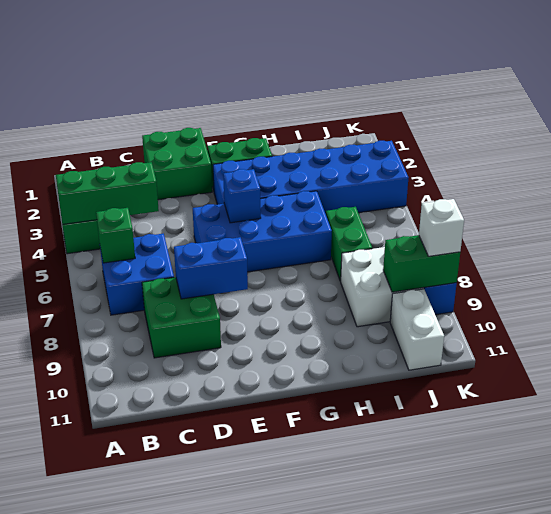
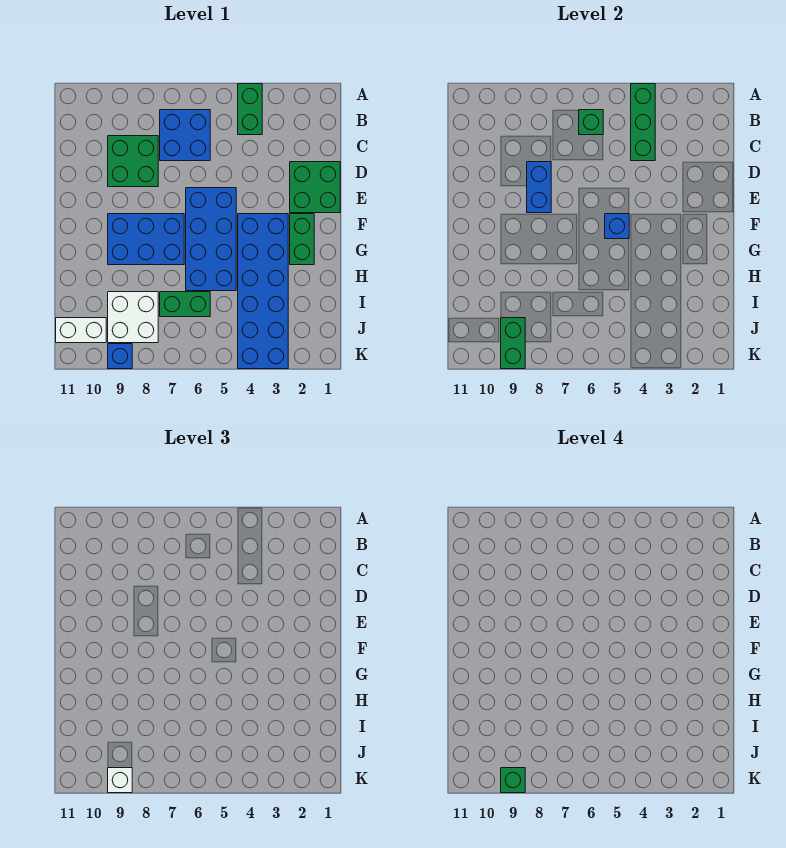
none -> blue brick F7:G9 level 1
none -> green brick K9 level 4

